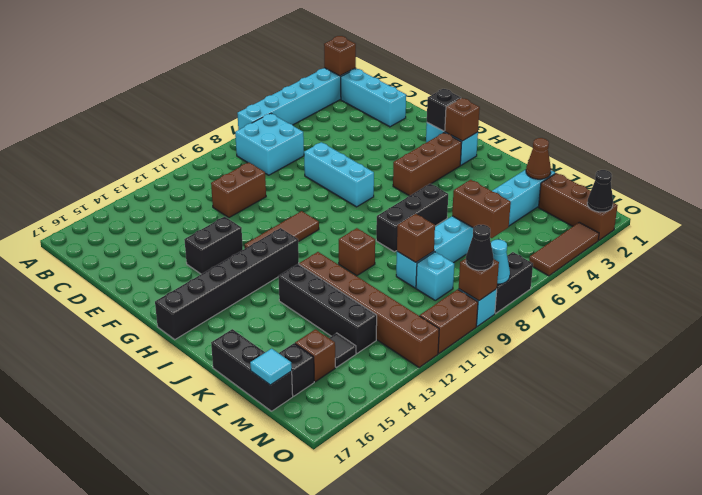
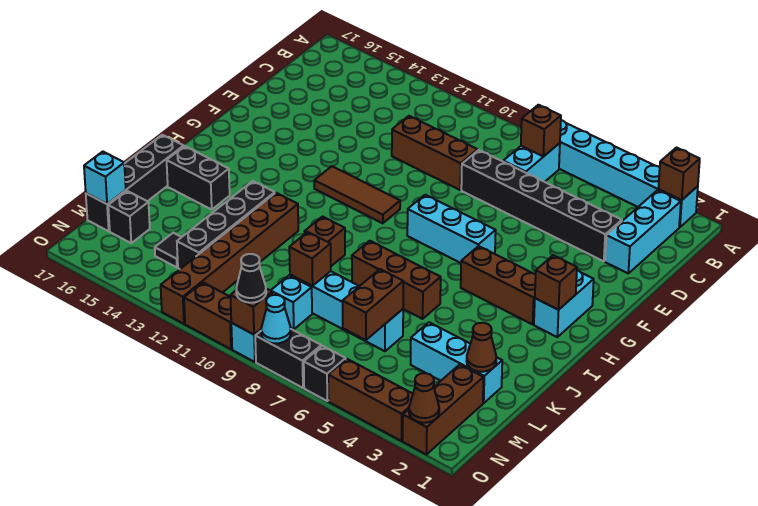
cyan brick B7:C8 level 1 -> cyan brick B7:C7 level 1
brown brick D10:D11 level 1 -> brown brick D9:D11 level 1
cyan brick E7:G7 level 1 -> cyan brick G6:G8 level 1
black brick F13:F14 level 1 -> black brick J15:J16 level 1
black brick G2 level 2 -> black brick O6 level 1
black brick H12:H17 level 1 -> black brick D3:D8 level 1
black brick J6:J8 level 1 -> brown brick J6:J8 level 1
black brick K17:M17 level 1 -> black brick J17:M17 level 1
brown brick M15 level 1 -> brown brick B7 level 2
cyan tile M17 level 2 -> cyan brick M17 level 2
black cone O2 level 2 -> brown cone O2 level 2
brown tile O3:O5 level 1 -> brown brick O3:O5 level 1

